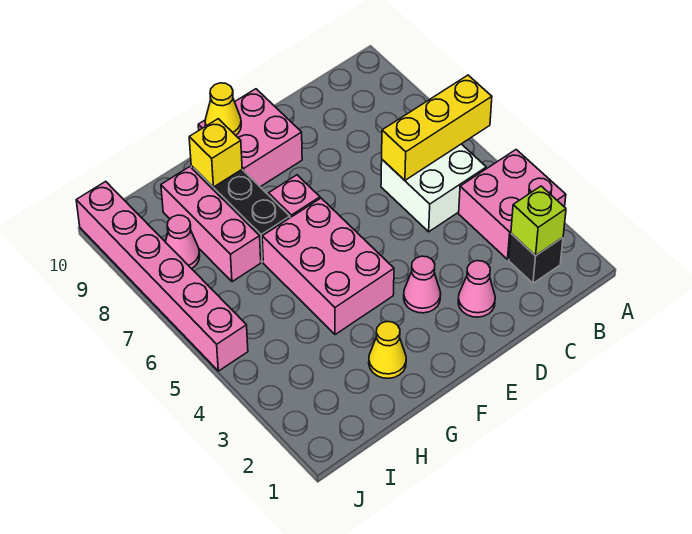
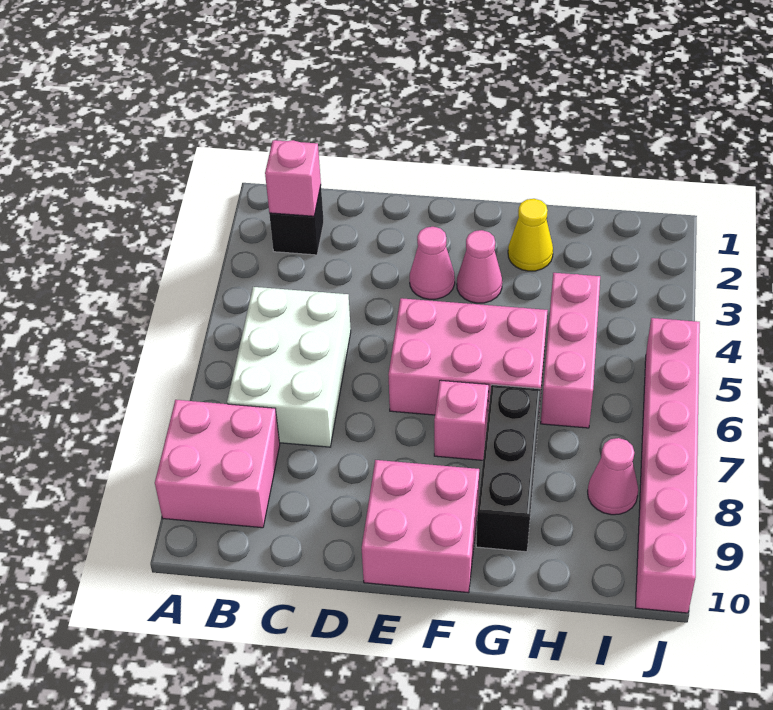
pink brick A3:B4 level 1 -> pink brick A8:B9 level 1
yellow brick A6:C6 level 2 -> none
lime brick B2 level 2 -> pink brick B2 level 2
white brick B5:C6 level 1 -> white brick B5:C7 level 1
pink cone D2 level 1 -> pink cone F3 level 1
pink brick F4:G6 level 1 -> pink brick E5:G6 level 1
yellow cone F10 level 2 -> none
yellow brick G9 level 2 -> none
pink brick H7:H9 level 1 -> pink brick H4:H6 level 1

